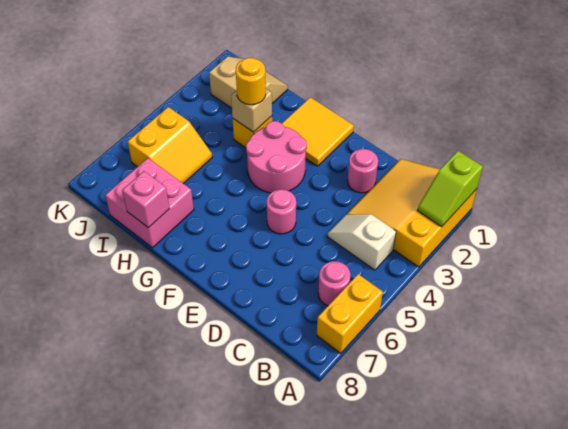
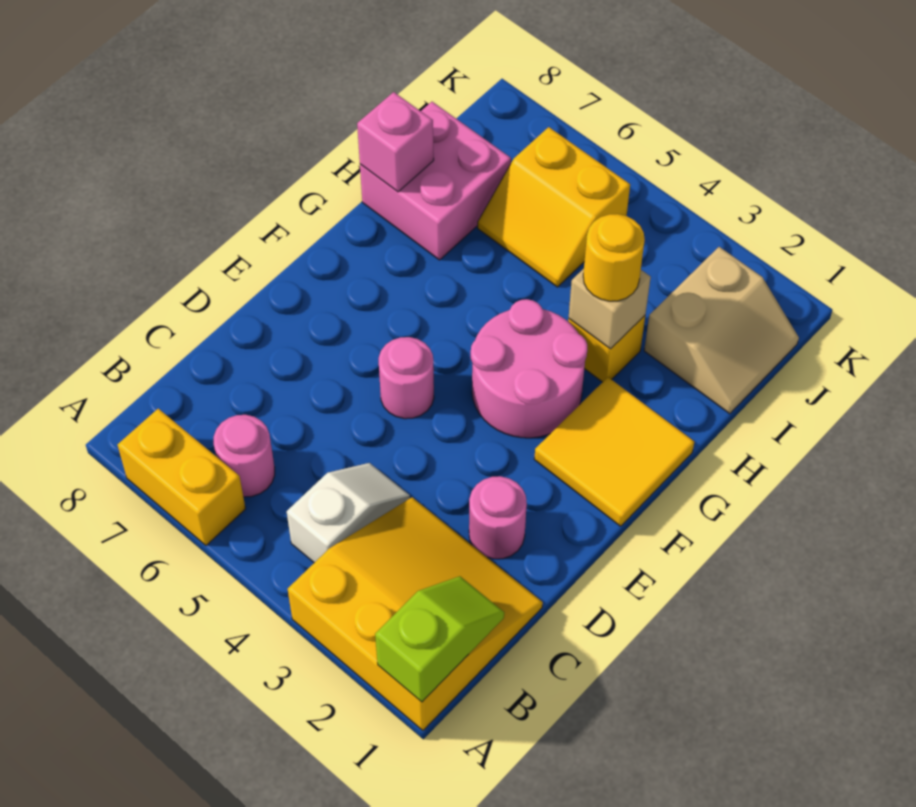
lime slope A1:A2 level 2 top 1 -> lime slope A1:B1 level 2 top A

